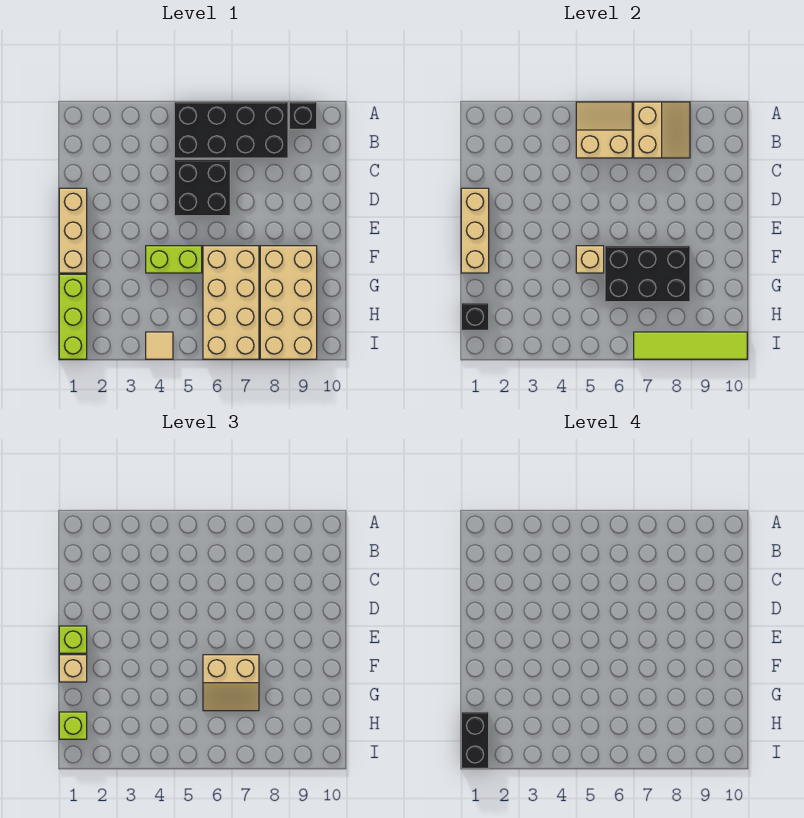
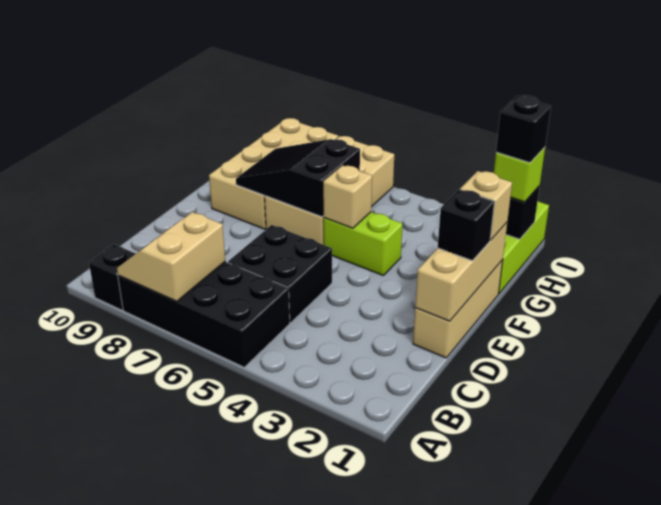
tan slope A5:B6 level 2 top B -> none
lime brick E1 level 3 -> black brick E1 level 3
black brick F6:G8 level 2 -> black slope F6:G8 level 2 top 6
tan slope F6:G7 level 3 top F -> none
black brick H1:I1 level 4 -> black brick H1 level 4
tan tile I4 level 1 -> none
lime tile I7:I10 level 2 -> none

